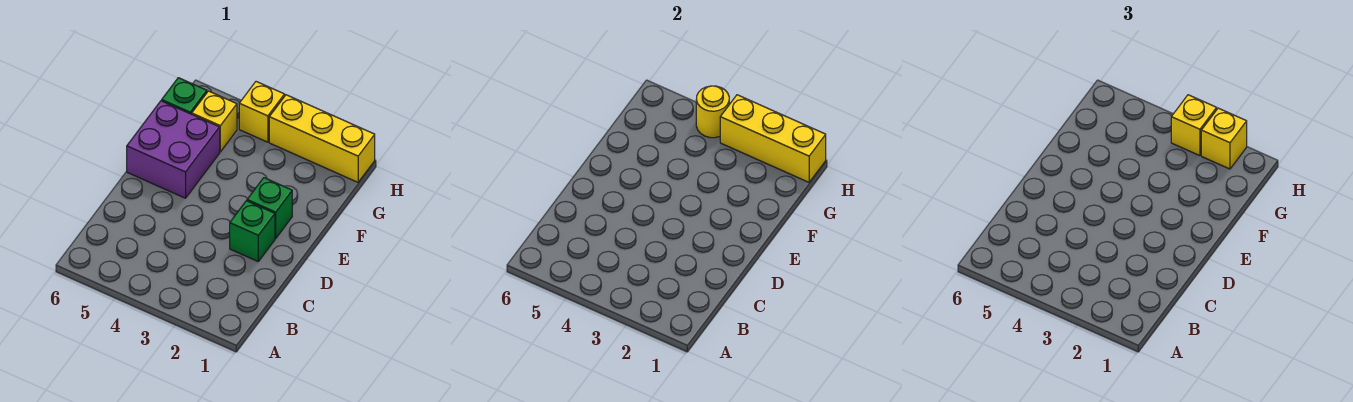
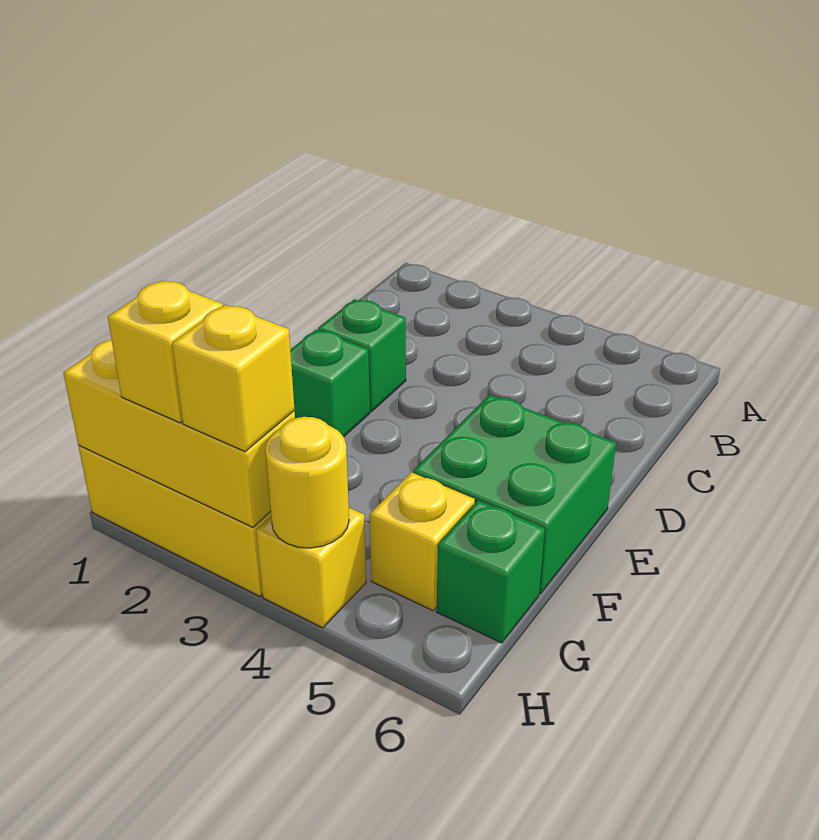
purple brick E5:F6 level 1 -> green brick E5:F6 level 1

